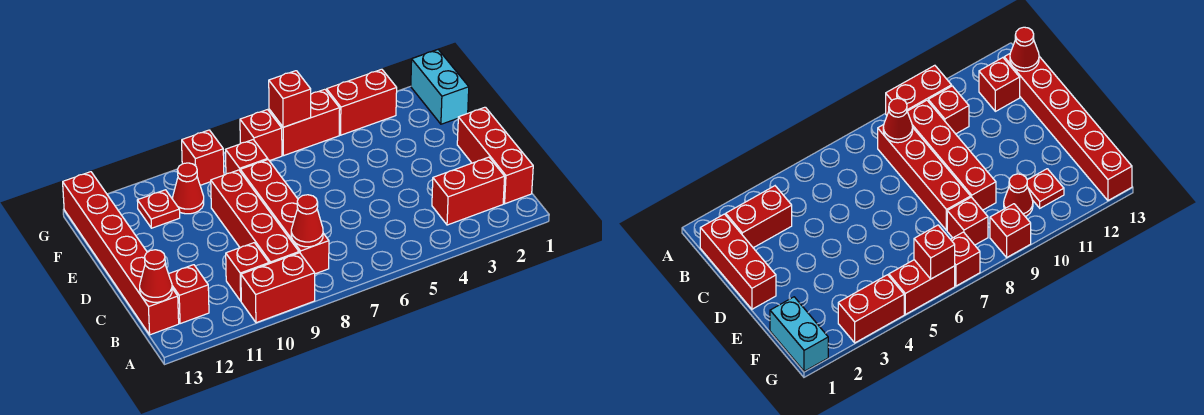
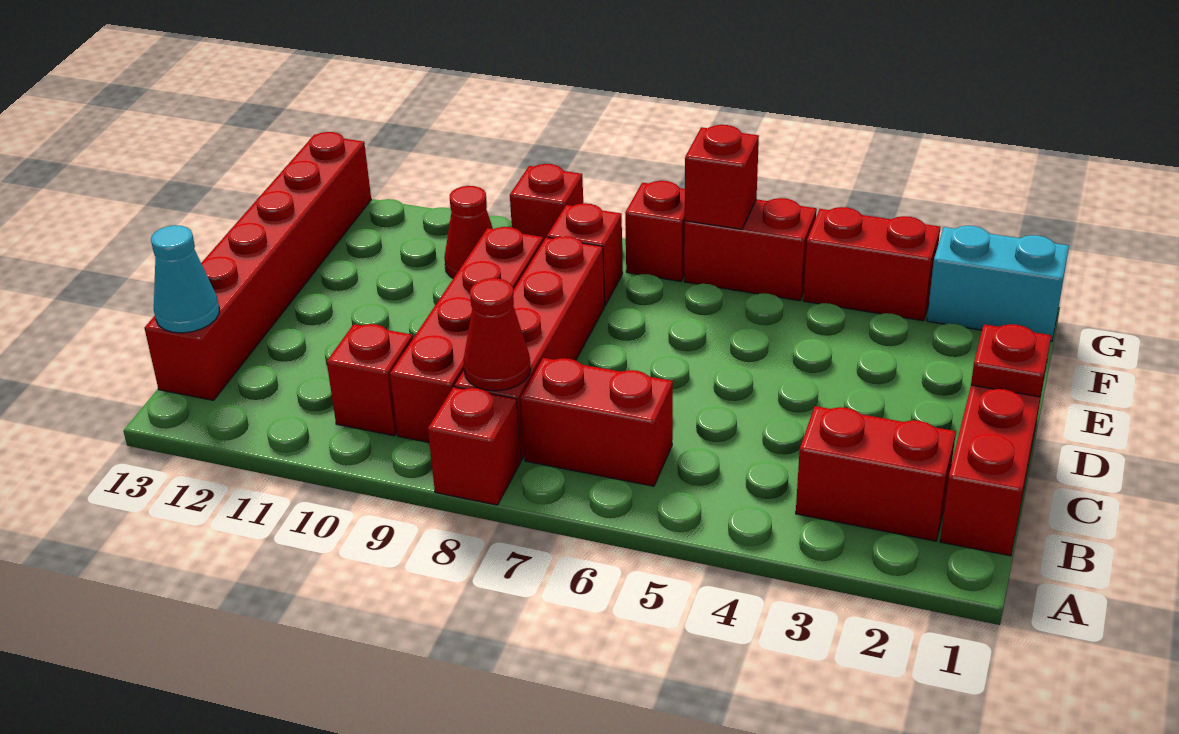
red brick A9:A10 level 1 -> red brick B6:B7 level 1
red brick B12 level 1 -> red brick A8 level 1
red cone B13 level 2 -> cyan cone B13 level 2
cyan brick F1:G1 level 1 -> cyan brick G1:G2 level 1
red plate F11 level 1 -> red plate D1 level 2

